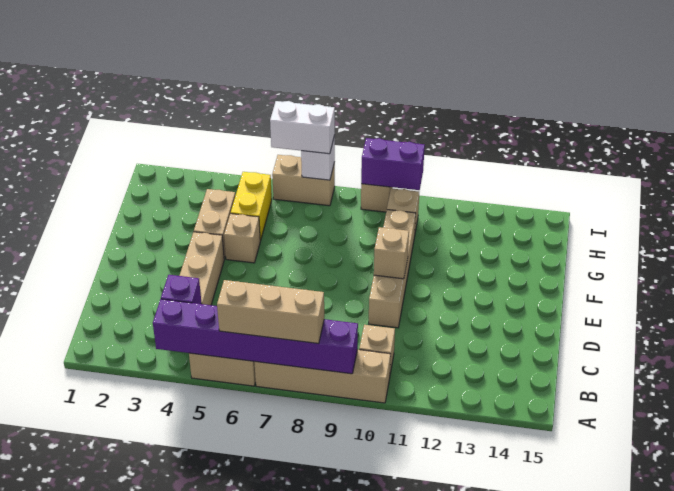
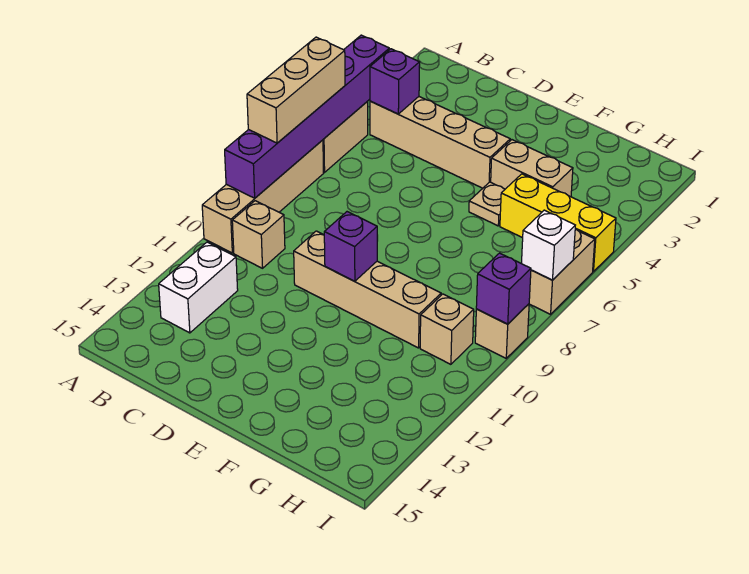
tan brick E10 level 2 -> purple brick E10 level 2
tan brick F5 level 1 -> tan plate F5 level 1
yellow brick G5:H5 level 1 -> yellow brick G5:I5 level 1
white brick I6:I7 level 3 -> white brick B12:B13 level 1
purple brick I9:I10 level 2 -> purple brick I9 level 2

